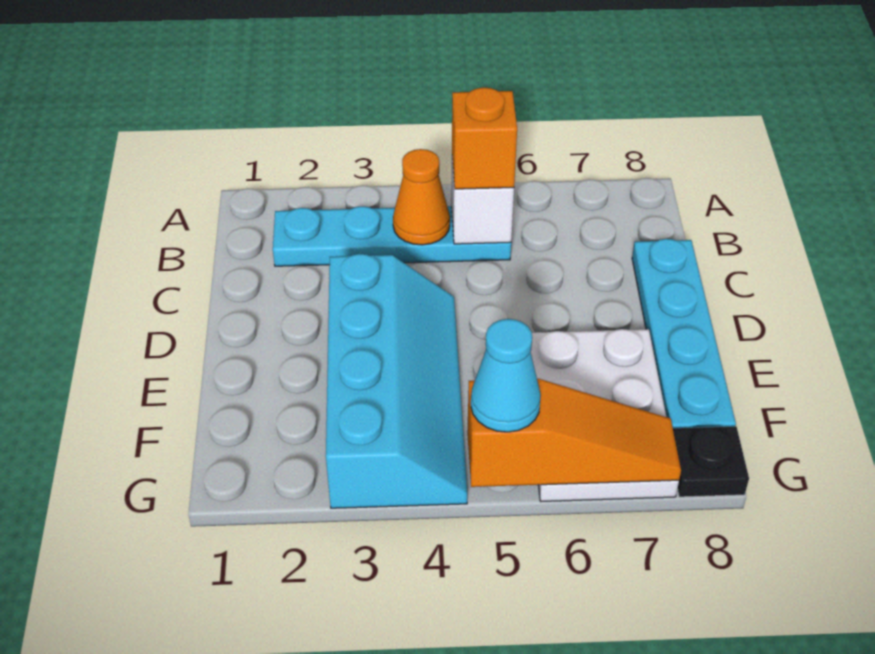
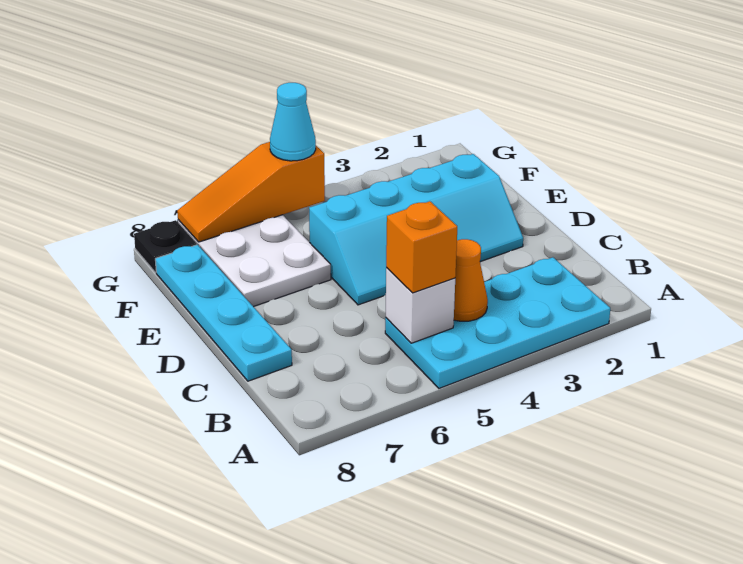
cyan plate B2:B5 level 1 -> cyan plate A2:B5 level 1
cyan slope D3:G4 level 1 top 3 -> cyan slope D2:E5 level 1 top E

